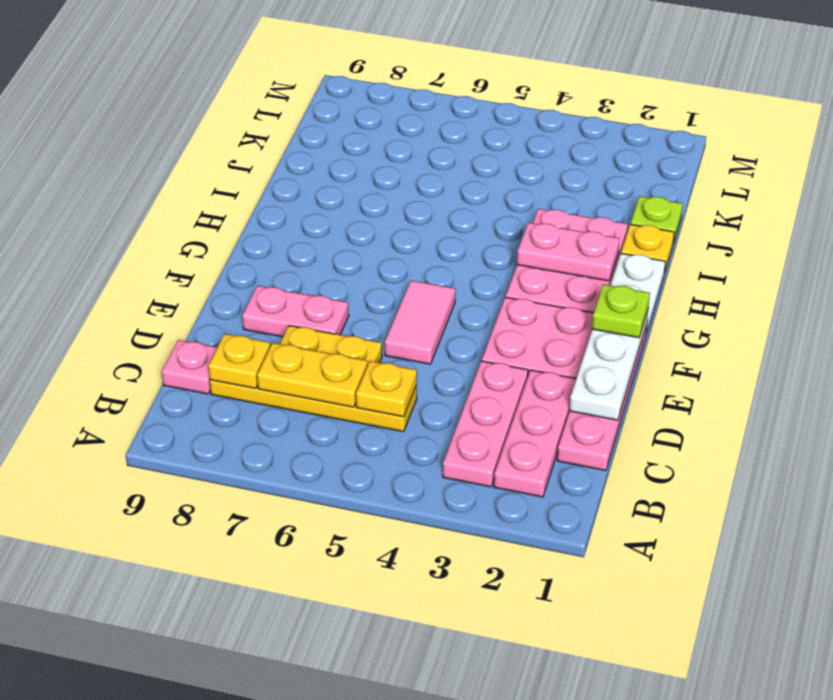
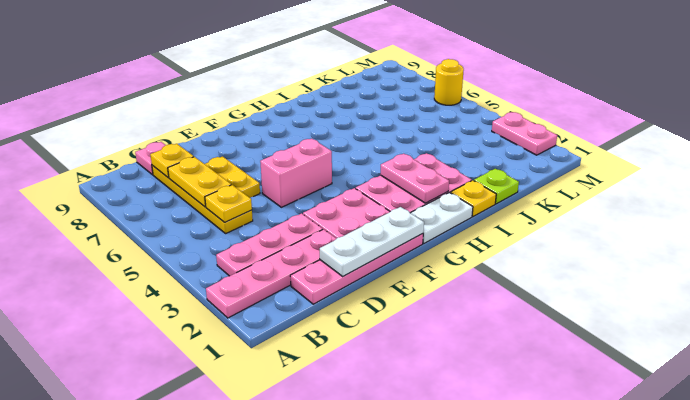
pink plate B2:D2 level 1 -> pink plate A2:D2 level 1
pink tile E5:F5 level 1 -> pink brick E5:F5 level 1
pink plate E7:E8 level 1 -> pink plate M2:M3 level 1
lime plate F1 level 3 -> none
none -> yellow round brick M6 level 1

